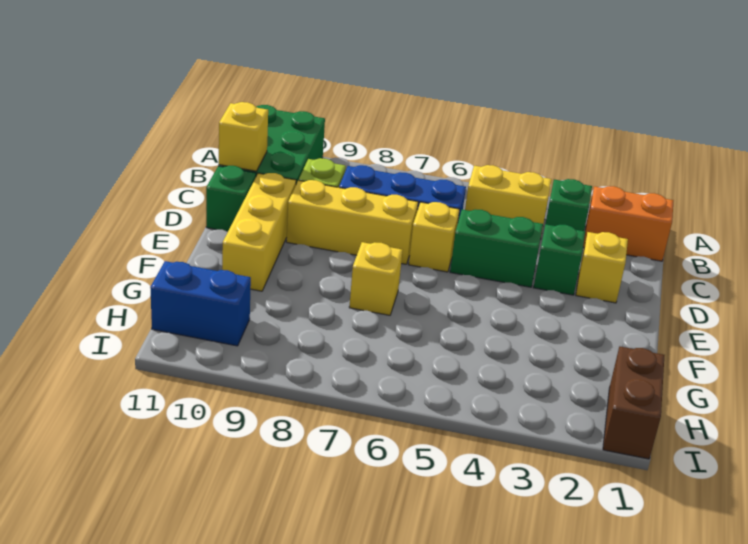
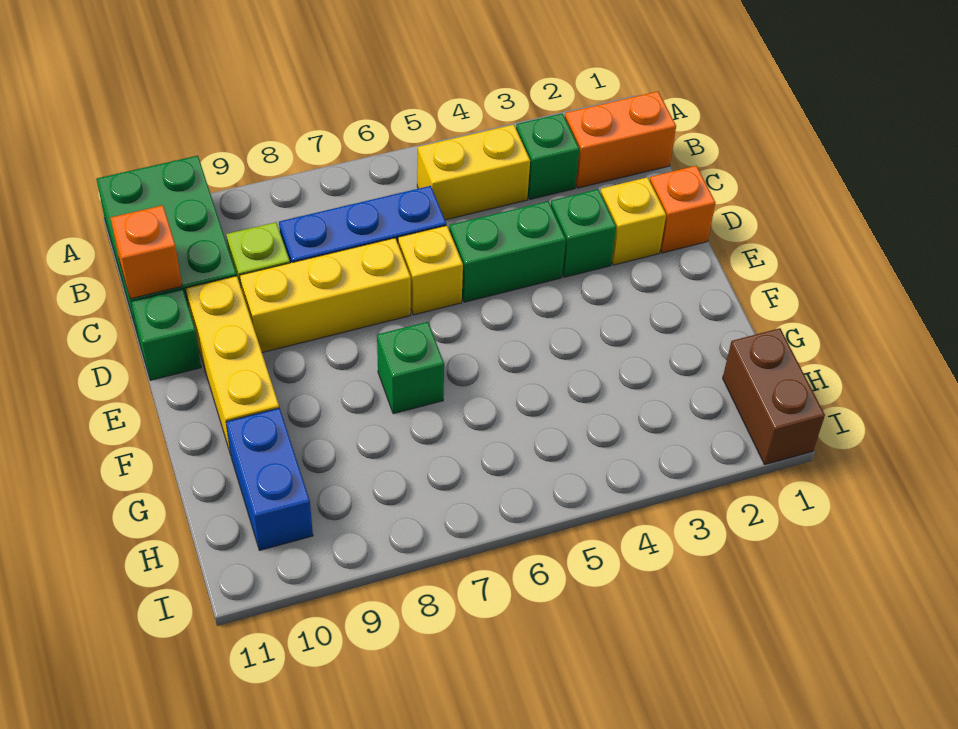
yellow brick C11 level 2 -> orange brick C11 level 2
none -> orange brick D1 level 1
yellow brick F7 level 1 -> green brick F7 level 1
blue brick H10:H11 level 1 -> blue brick G10:H10 level 1

